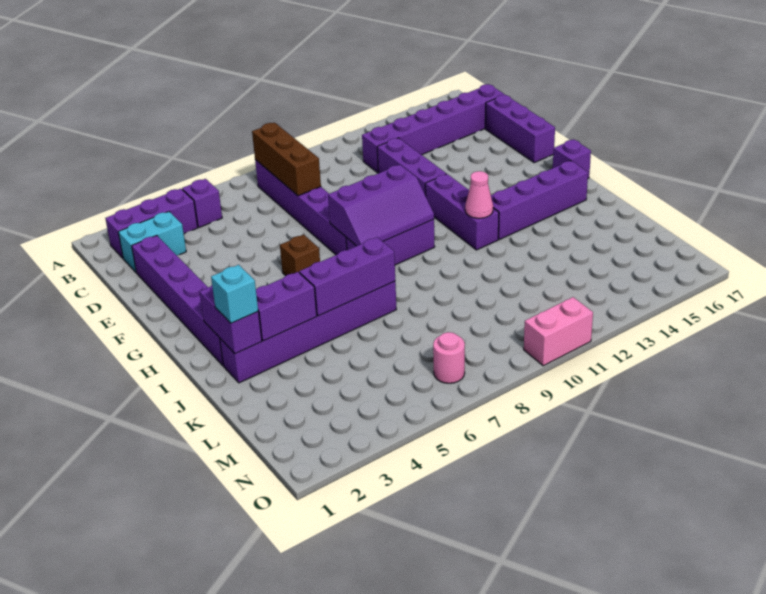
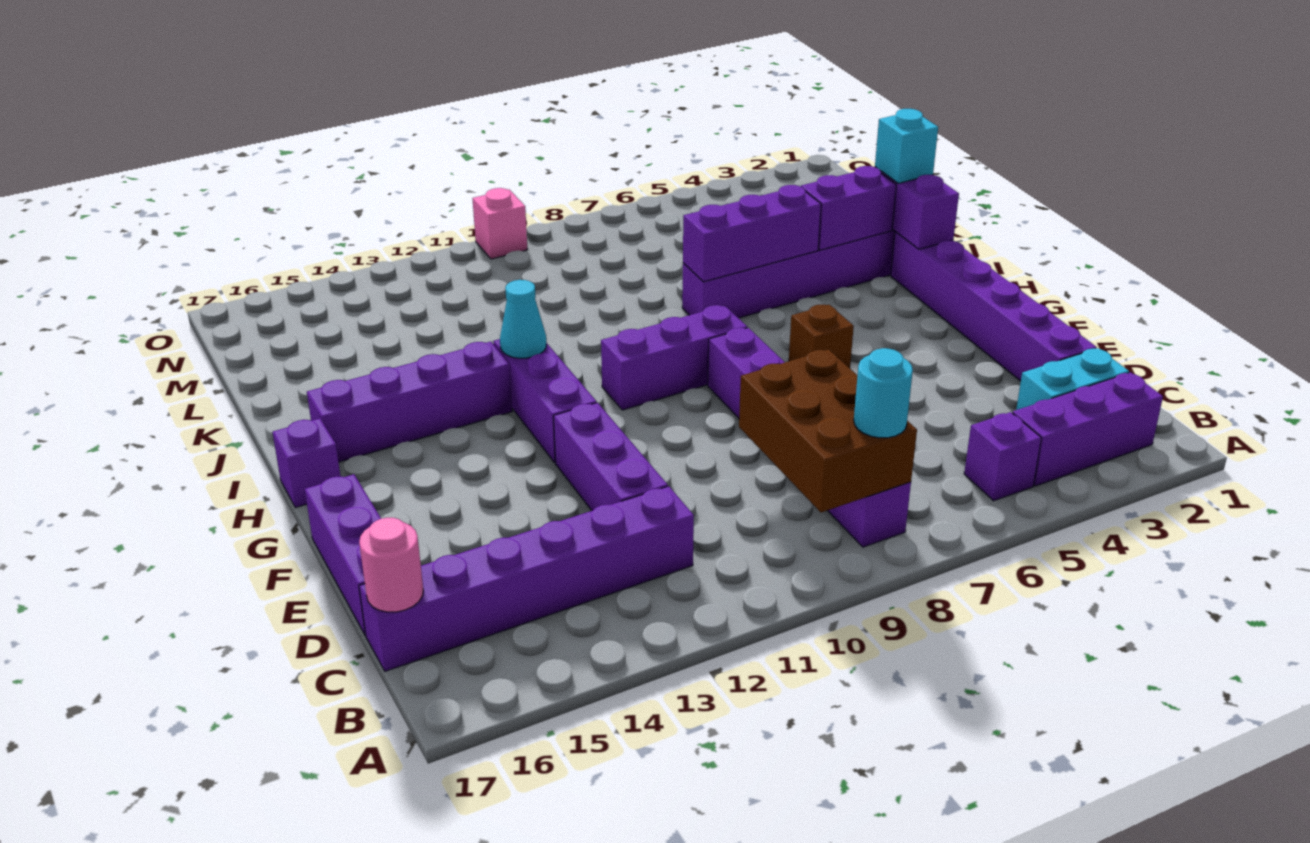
brown brick B8:D8 level 2 -> brown brick B8:D9 level 2
none -> cyan round brick B8 level 3
purple slope G8:H10 level 2 top G -> none
pink cone I12 level 2 -> cyan cone I12 level 2
pink round brick N7 level 1 -> pink round brick C17 level 2
pink brick O10:O11 level 1 -> pink brick O10 level 1

